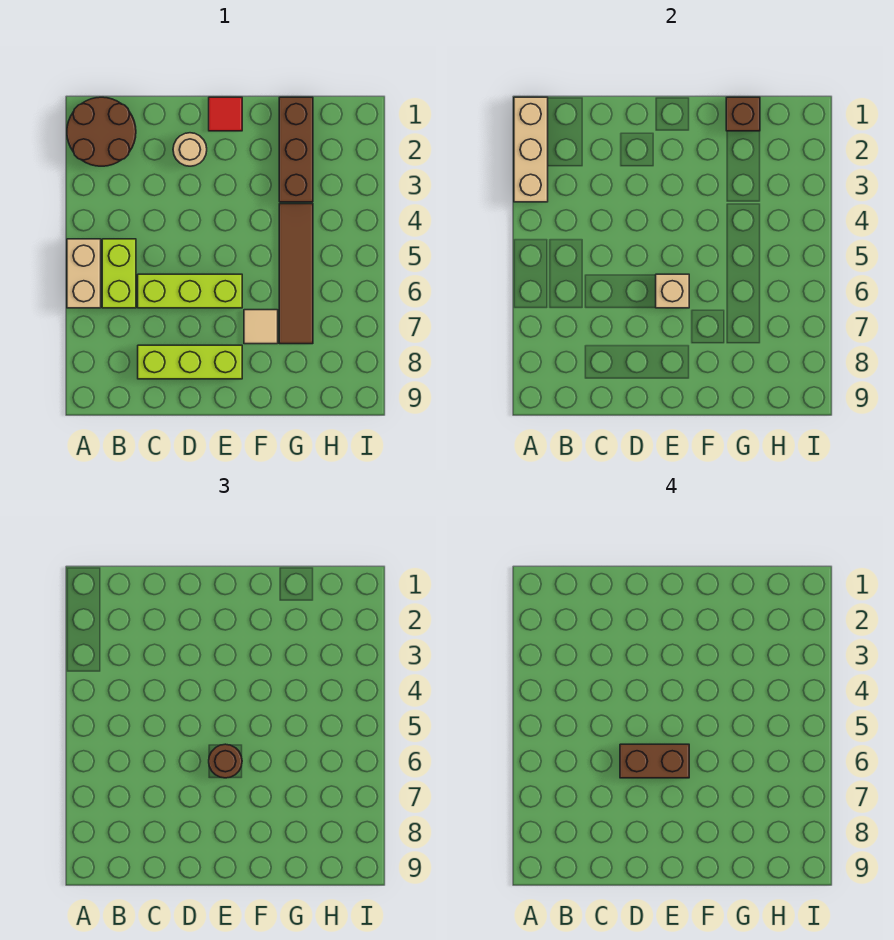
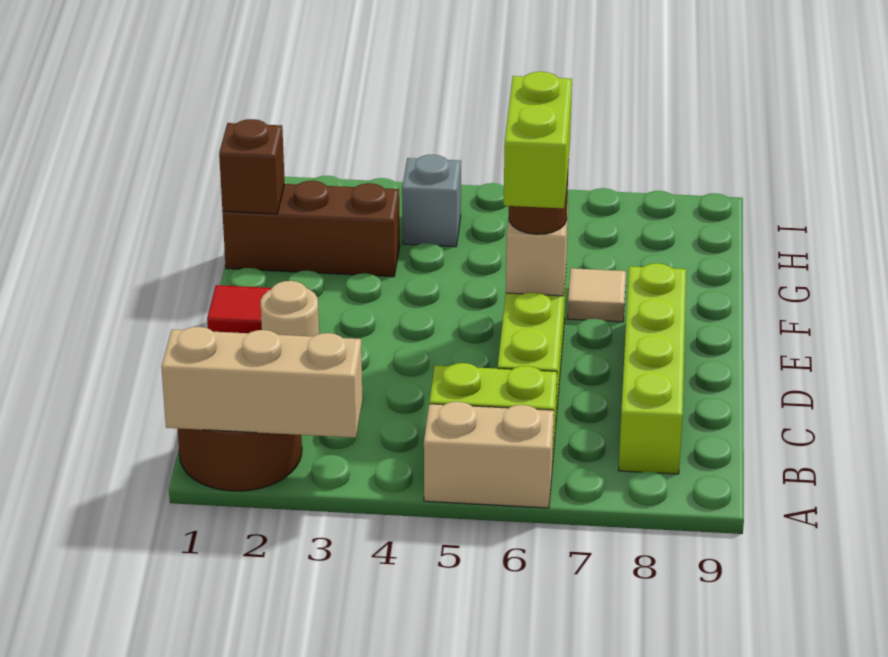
lime brick C8:E8 level 1 -> lime brick B8:E8 level 1
brown brick D6:E6 level 4 -> lime brick D6:E6 level 4
brown tile G4:G7 level 1 -> none
none -> grey brick H4 level 1

